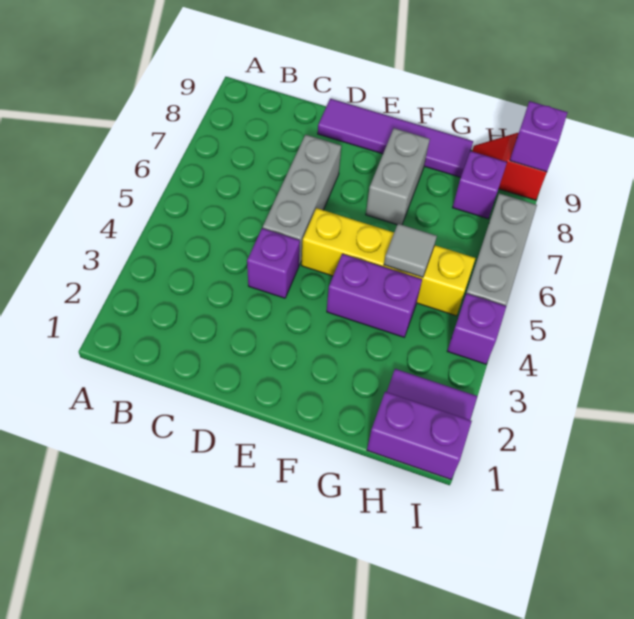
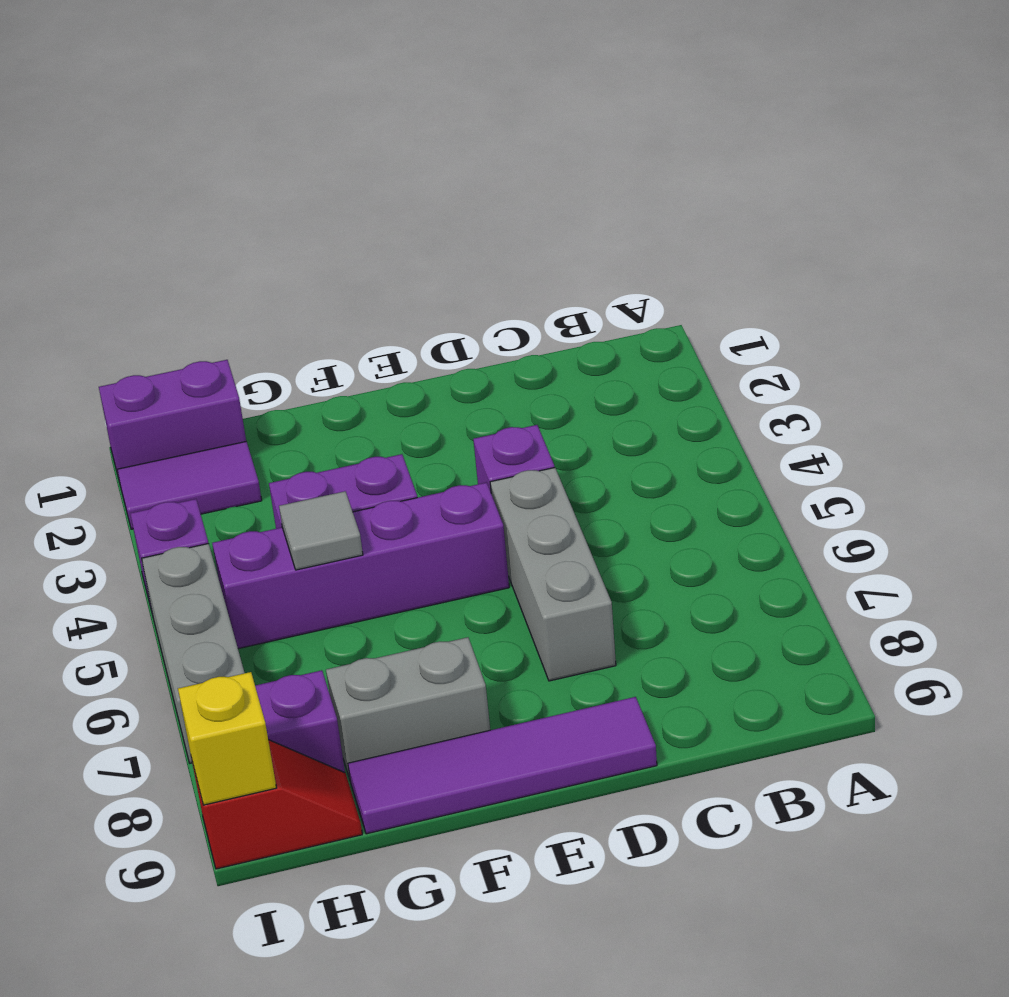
yellow brick E5:H5 level 1 -> purple brick E5:H5 level 1
grey brick F7:F8 level 1 -> grey brick F8:G8 level 1
purple brick I9 level 2 -> yellow brick I9 level 2

